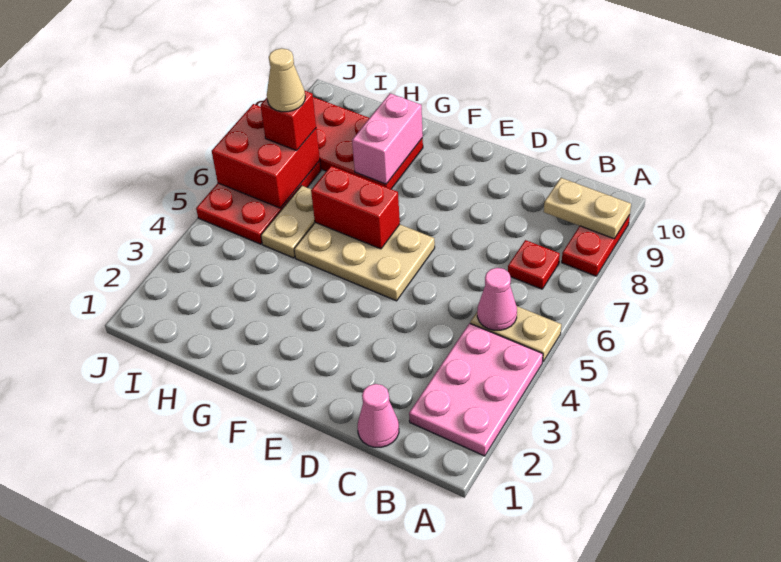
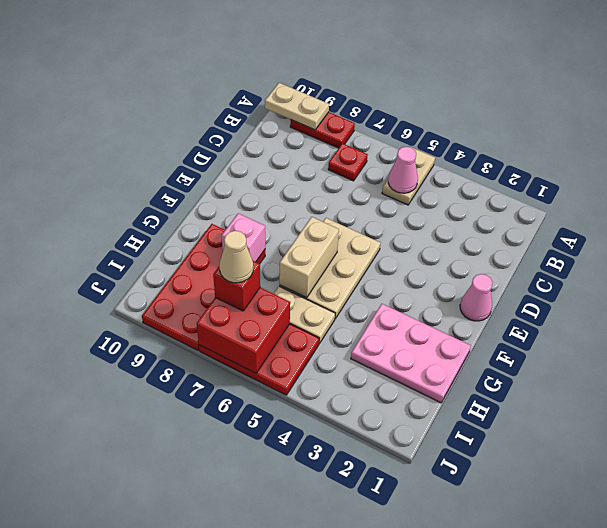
pink plate A2:B4 level 1 -> pink plate G1:H3 level 1
tan plate A9:B9 level 2 -> tan plate A9:A10 level 2
pink cone C1 level 1 -> pink cone E1 level 1
red brick F6:G6 level 2 -> tan brick F6:G6 level 2
pink brick G8:G9 level 2 -> pink brick G8 level 2

